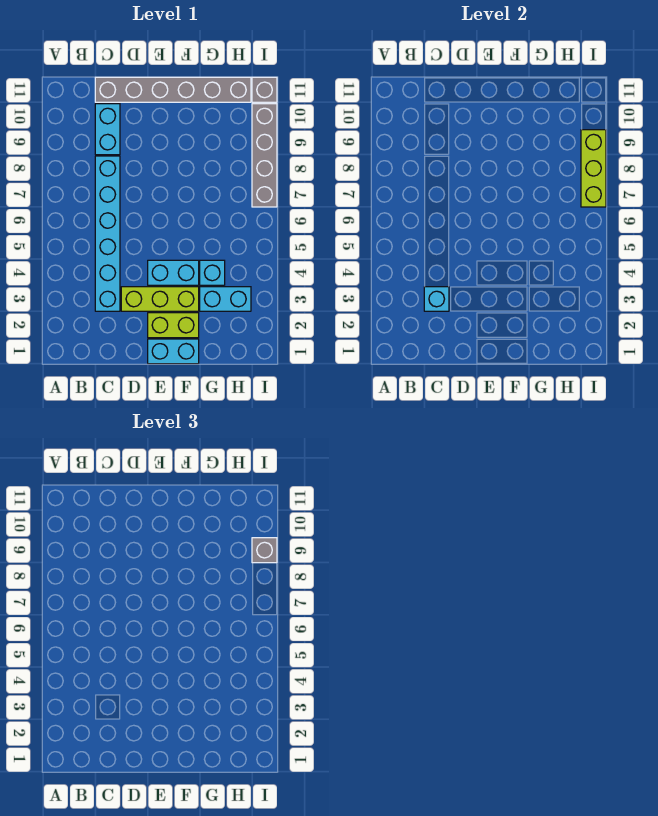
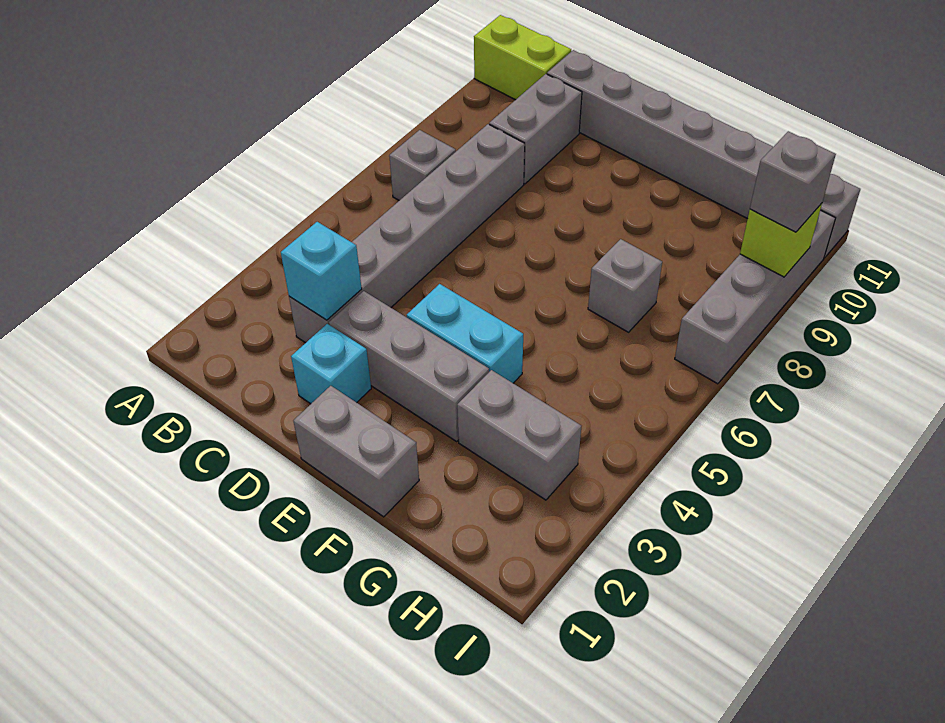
none -> grey brick B7 level 1
cyan brick C3:C8 level 1 -> grey brick C3:C8 level 1
cyan brick C9:C10 level 1 -> grey brick C9:C10 level 1
lime brick D3:F3 level 1 -> grey brick D3:F3 level 1
cyan brick E1:F1 level 1 -> grey brick E1:F1 level 1
lime brick E2:F2 level 1 -> lime brick A11:B11 level 1
cyan brick G3:H3 level 1 -> grey brick G3:H3 level 1
cyan brick G4 level 1 -> cyan brick D2 level 1
none -> grey brick G7 level 1
lime brick I7:I9 level 2 -> lime brick I9 level 2

